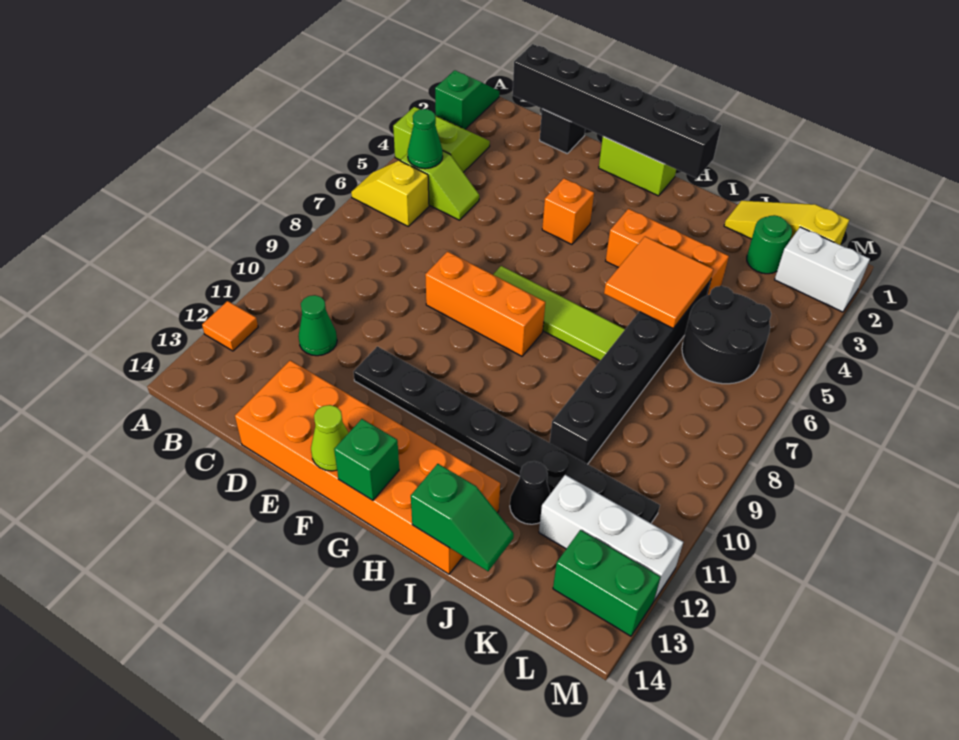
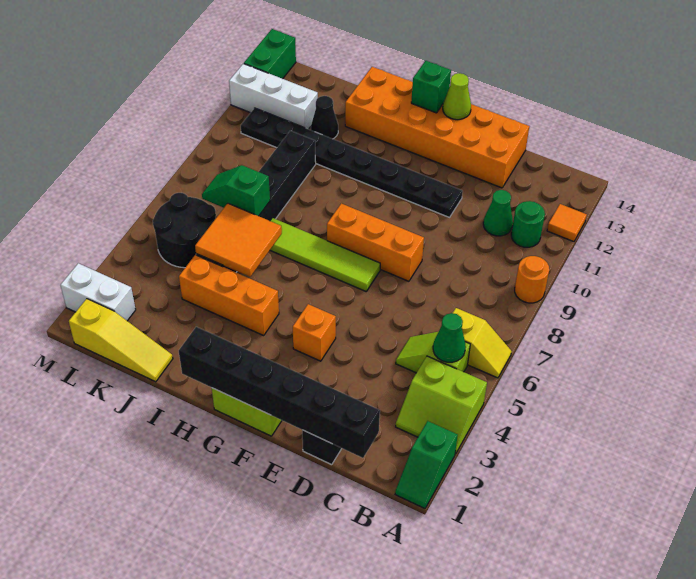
none -> orange round brick A9 level 1
green slope I14:J14 level 2 top I -> green slope J7:K7 level 2 top J
green round brick K2 level 1 -> green round brick B11 level 1
green brick L13:M13 level 1 -> green brick M13:M14 level 1

